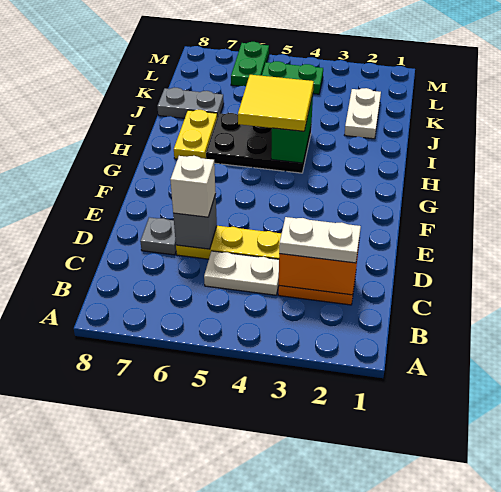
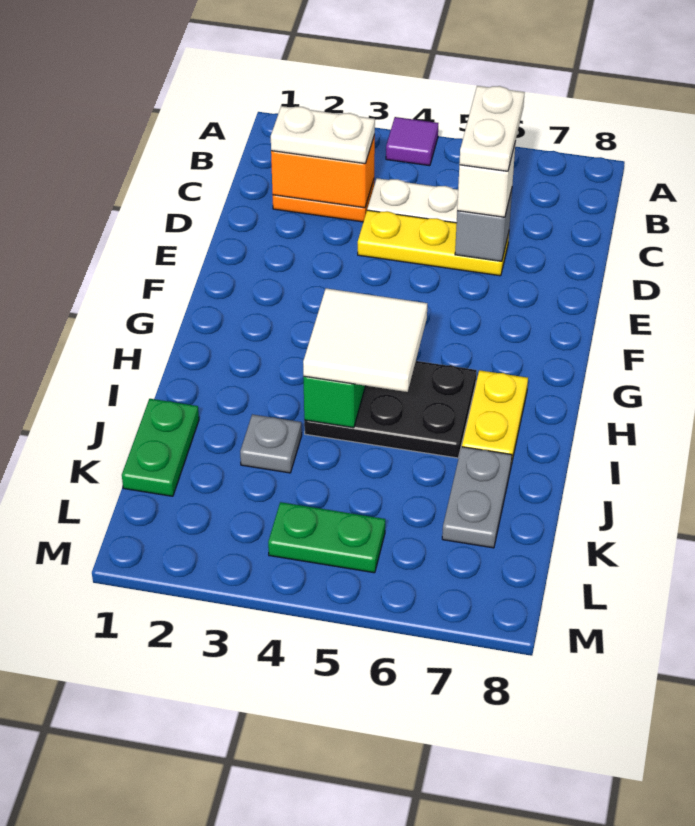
none -> purple tile A4 level 1
grey plate D7 level 1 -> grey plate J3 level 1
yellow tile H4:I5 level 3 -> white tile H4:I5 level 3
white plate J2:K2 level 1 -> white plate C6:D6 level 4
grey plate J7:J8 level 1 -> grey plate J7:K7 level 1
green plate L6:M6 level 1 -> green plate J1:K1 level 1

